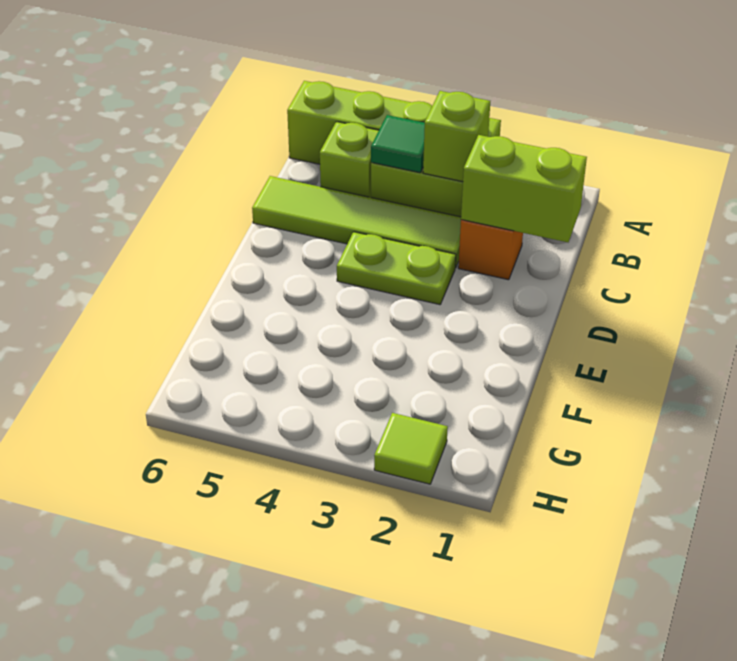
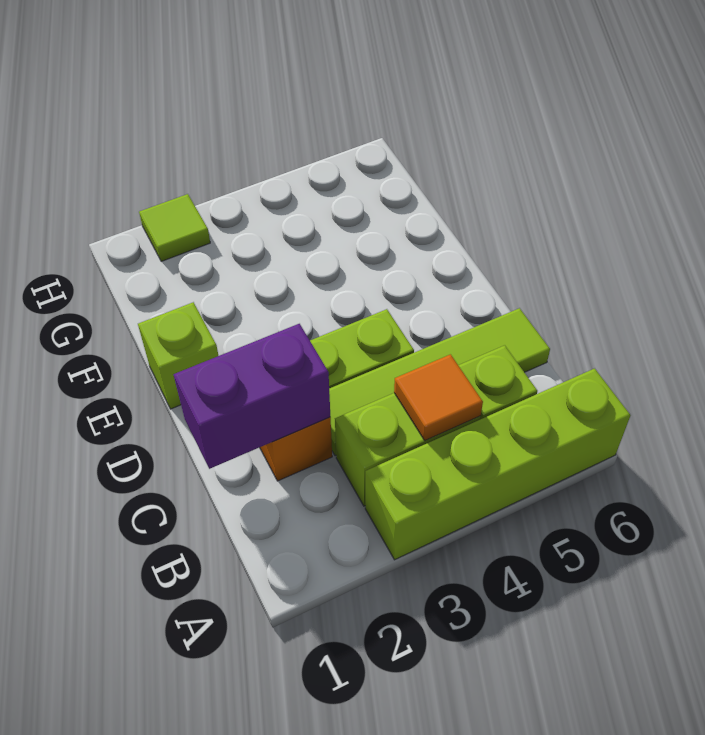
lime brick B3 level 2 -> lime brick E1 level 1
green tile B4 level 2 -> orange tile B4 level 2
lime brick C1:C2 level 2 -> purple brick C1:C2 level 2

